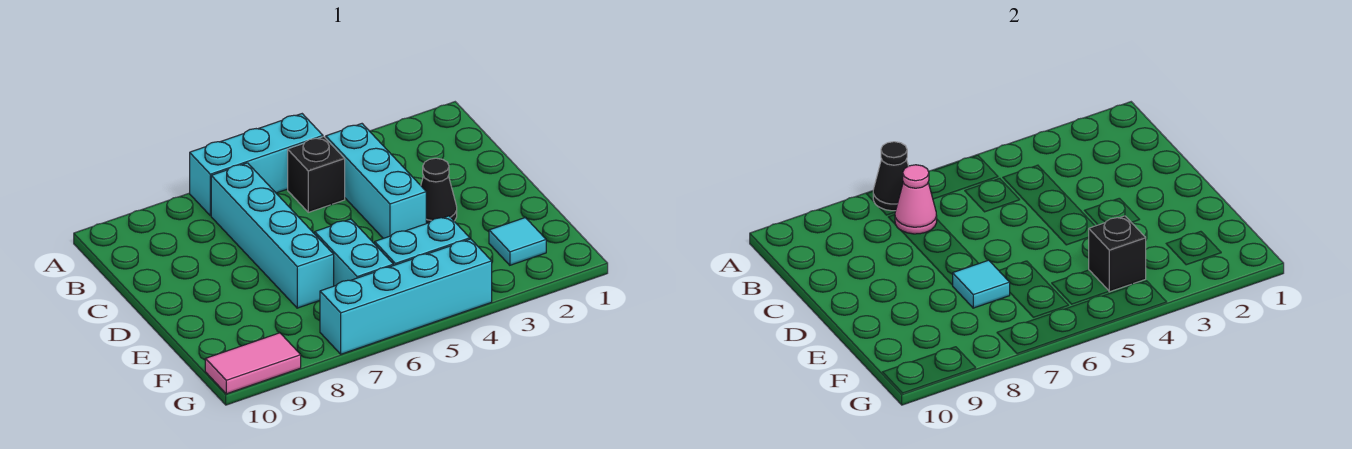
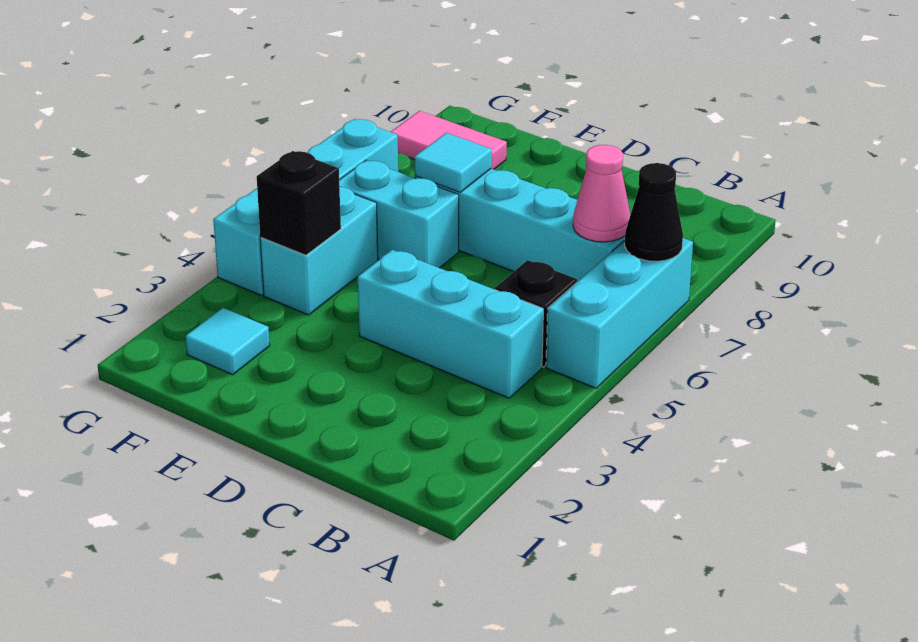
black cone D3 level 1 -> none
pink tile G9:G10 level 1 -> pink tile F9:G9 level 1

